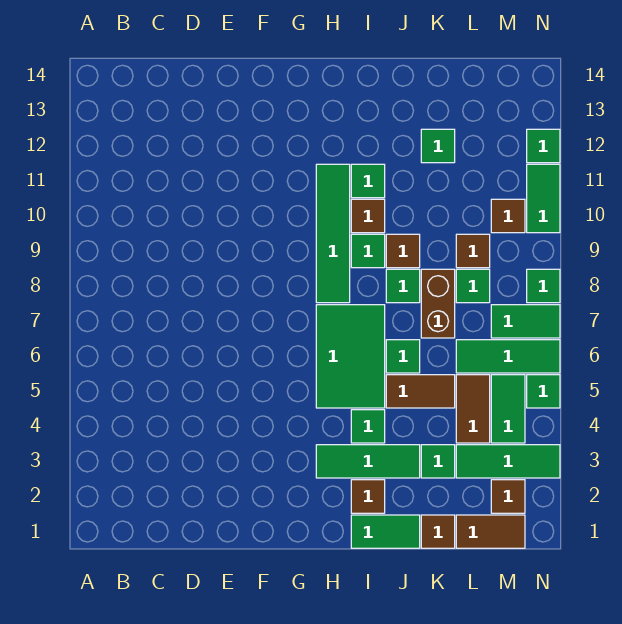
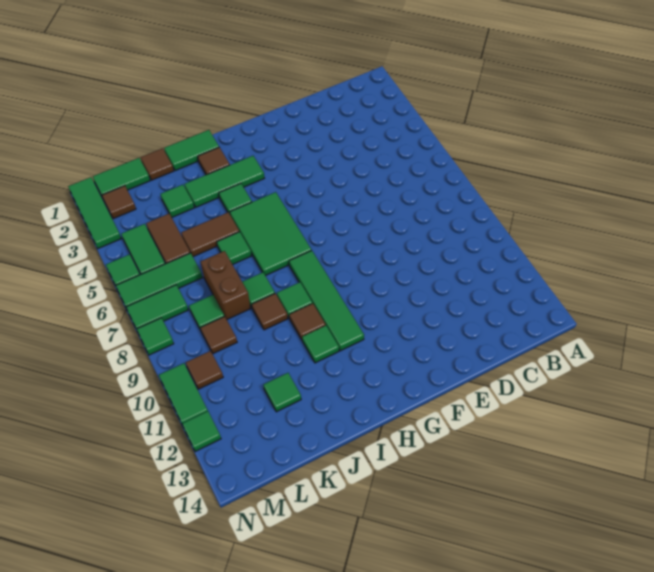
brown tile L1:M1 level 1 -> green tile L1:M1 level 1
green tile L3:N3 level 1 -> green tile N1:N3 level 1

